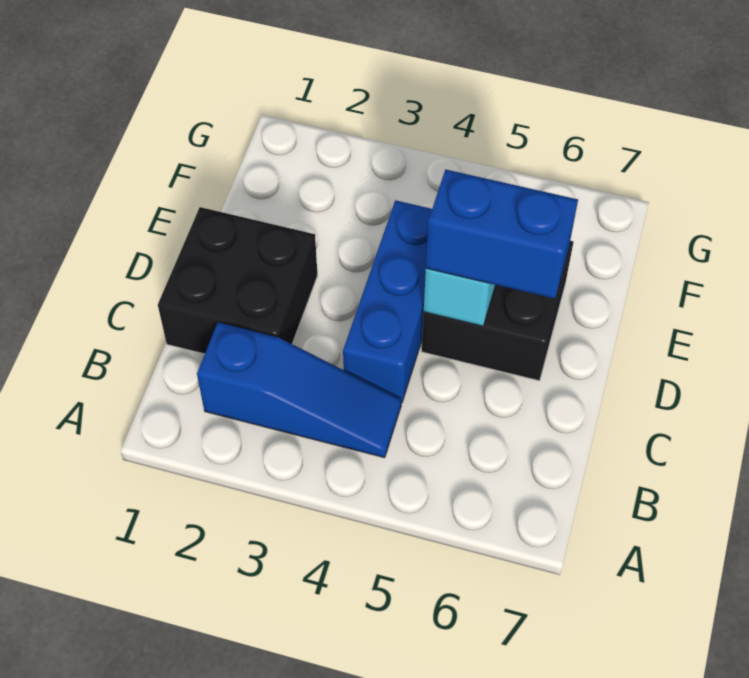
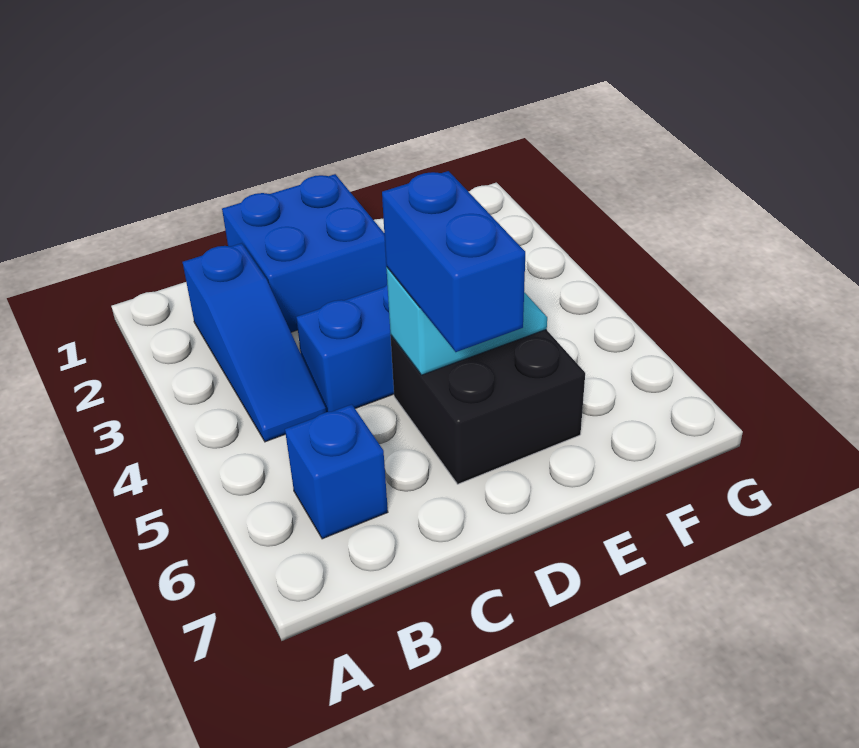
none -> blue brick B6 level 1
black brick C1:D2 level 1 -> blue brick C1:D2 level 1

